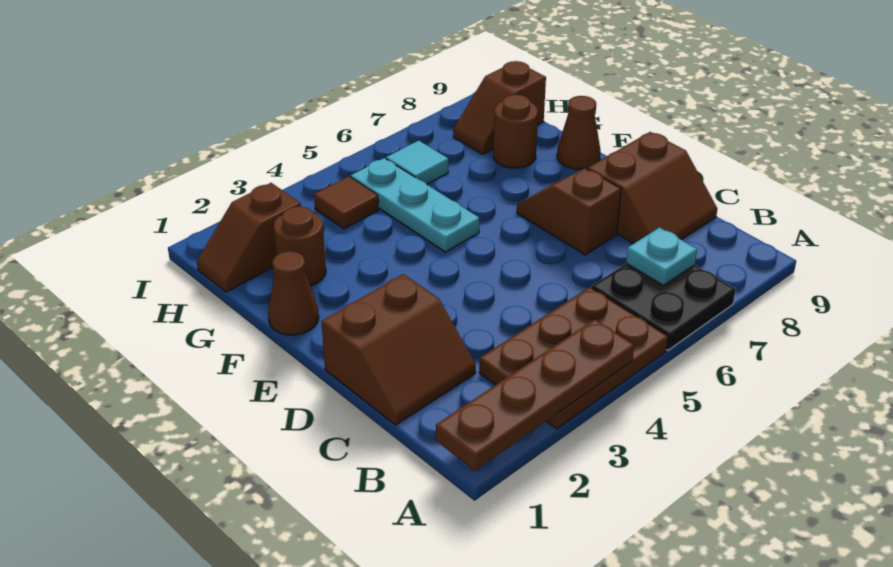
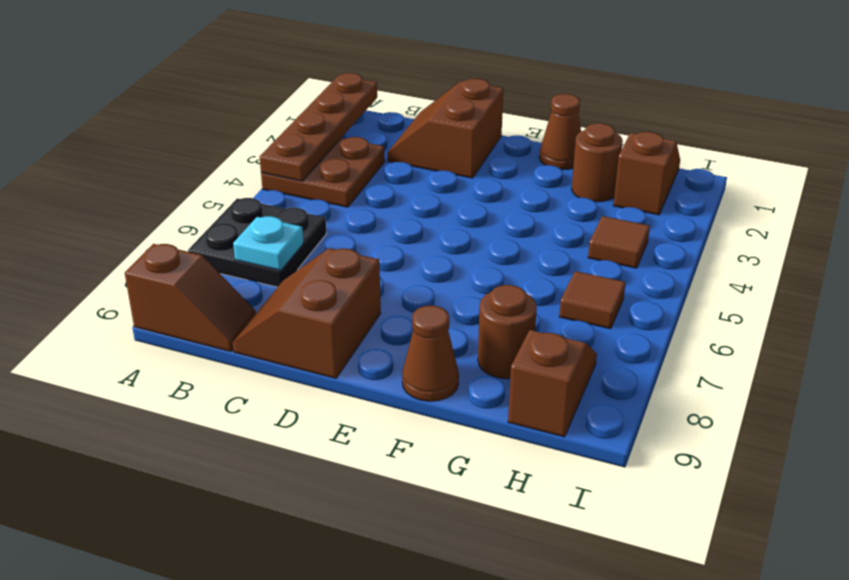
brown plate A3:B5 level 1 -> brown plate A3:B4 level 1
brown slope D7:E7 level 1 top D -> brown slope A9:B9 level 1 top A
cyan plate F5:H5 level 1 -> none
cyan tile H6 level 1 -> brown tile H6 level 1

